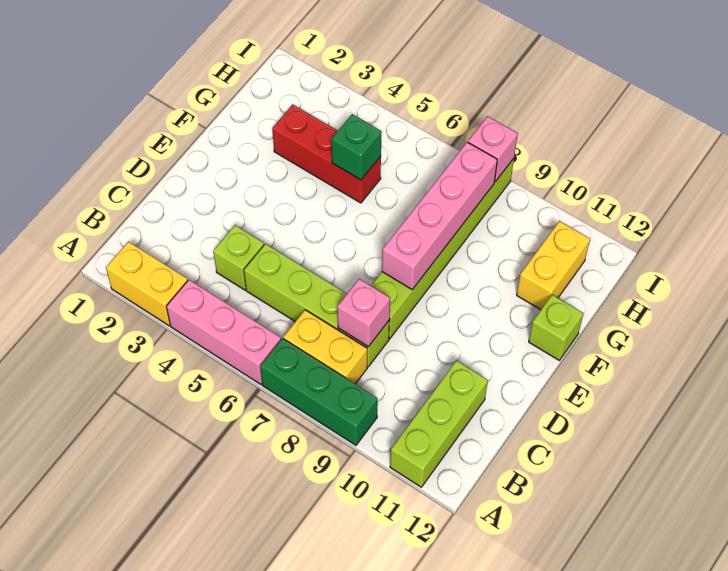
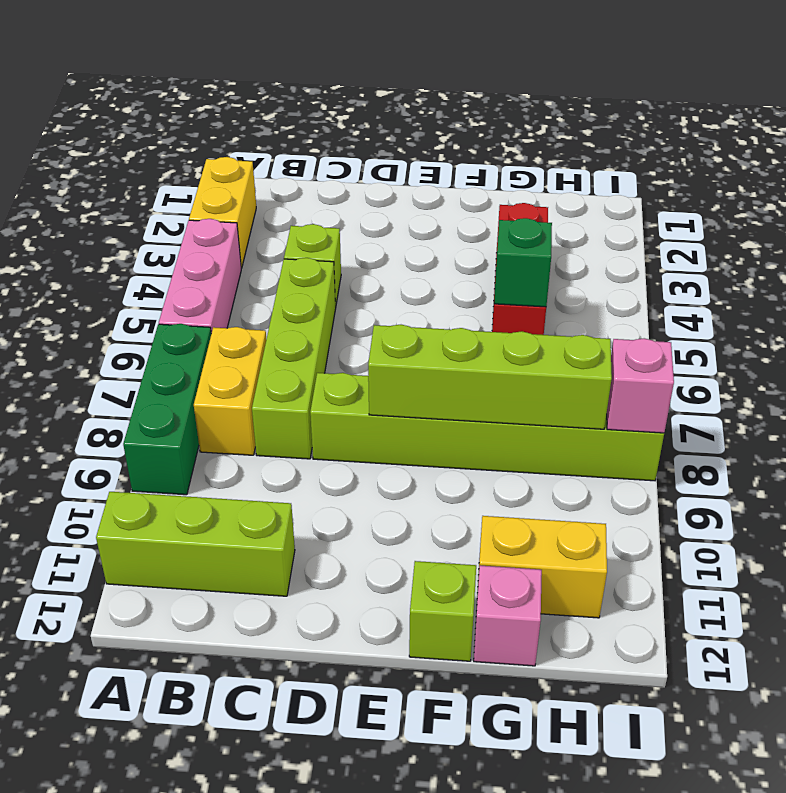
pink brick C8 level 2 -> pink brick G12 level 1
pink brick E8:H8 level 2 -> lime brick E8:H8 level 2

